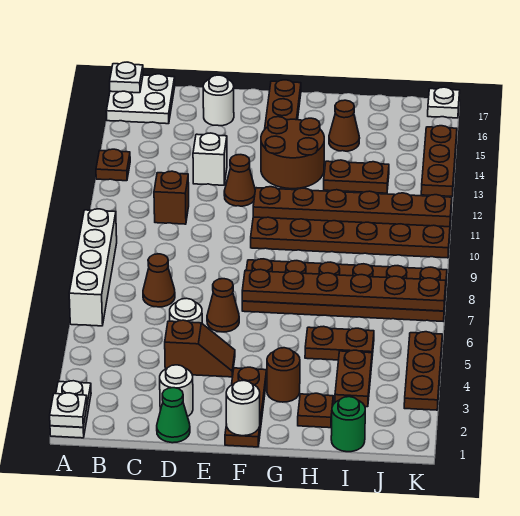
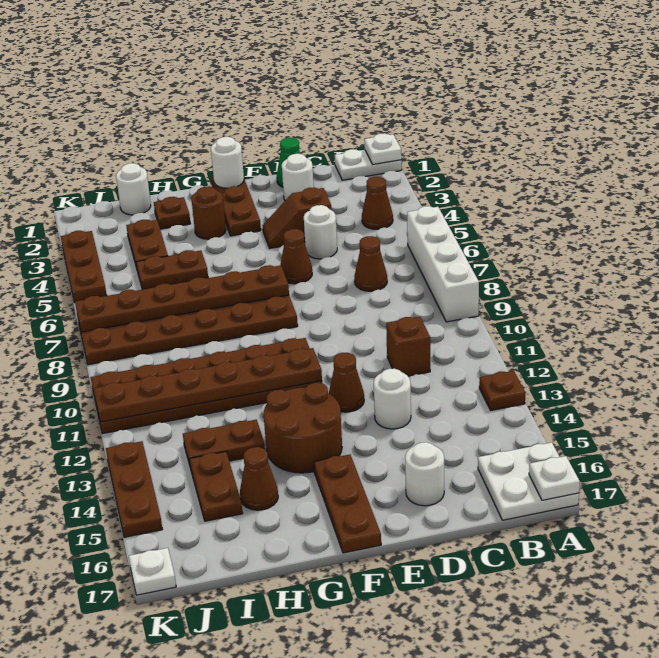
white plate A1:A2 level 1 -> white plate A1:B1 level 1
none -> brown cone B4 level 1
white brick D13 level 1 -> white round brick D13 level 1
green round brick I1 level 1 -> white round brick I1 level 1
none -> brown plate I14:I15 level 1

